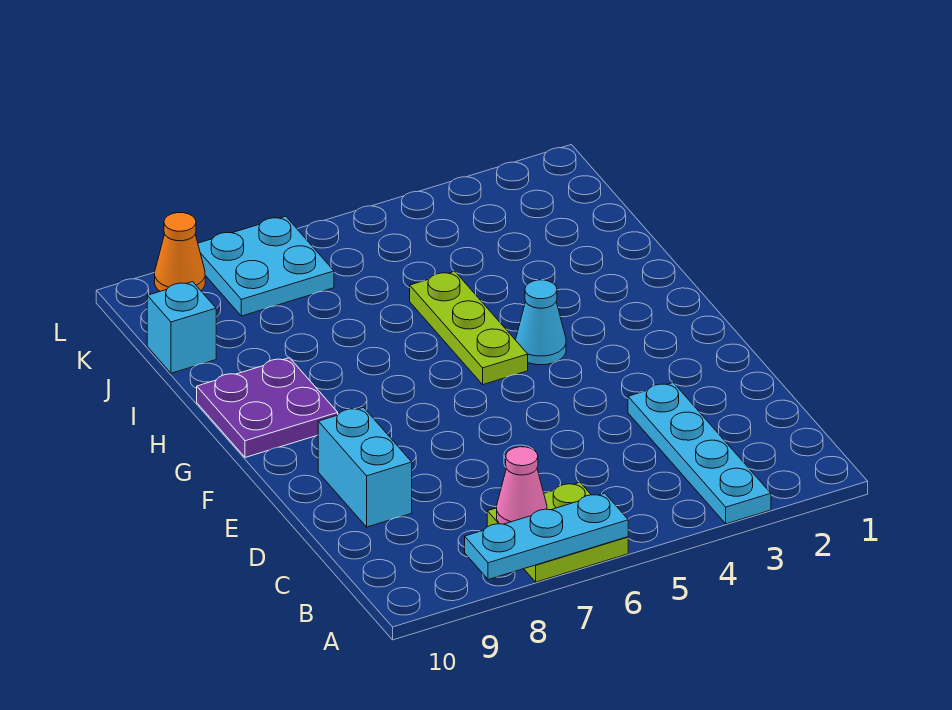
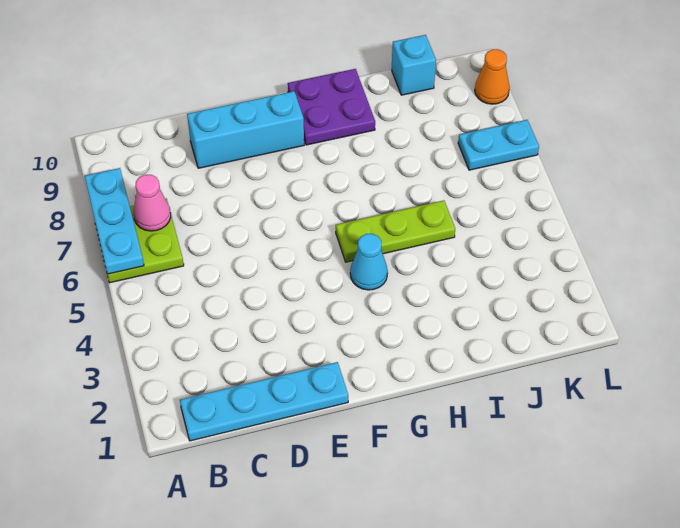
cyan plate A3:D3 level 1 -> cyan plate B1:E1 level 1
cyan brick D9:E9 level 1 -> cyan brick D9:F9 level 1
cyan plate K7:L8 level 1 -> cyan plate K7:L7 level 1

